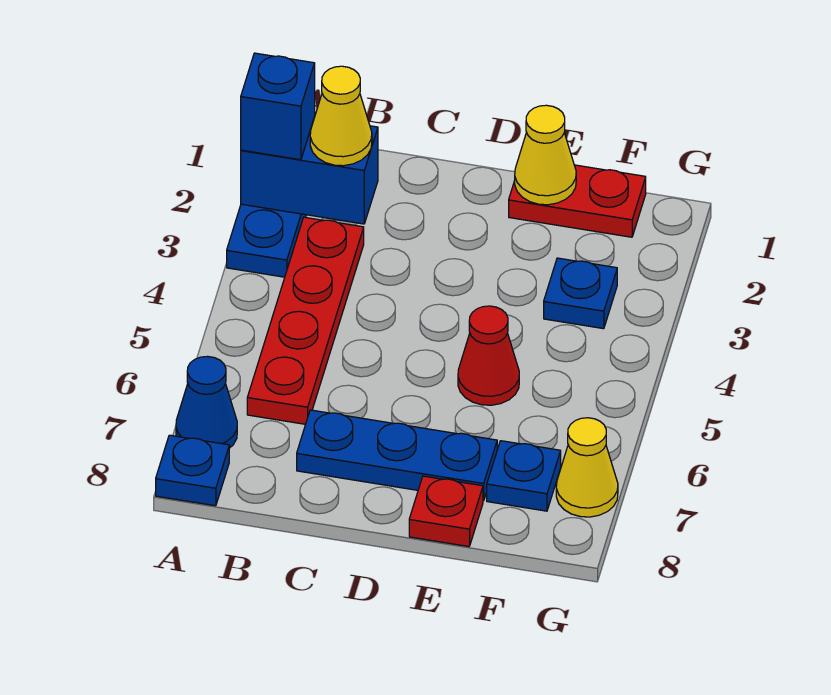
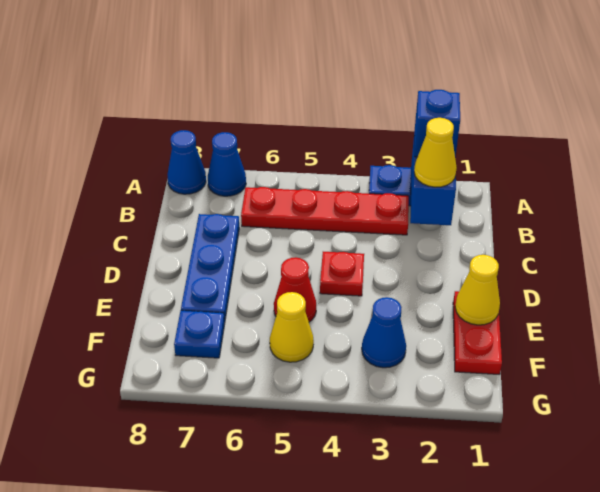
blue plate A8 level 1 -> blue cone A8 level 1
red plate E8 level 1 -> red plate D4 level 1
blue plate F3 level 1 -> blue cone F3 level 1
yellow cone G7 level 1 -> yellow cone F5 level 1

